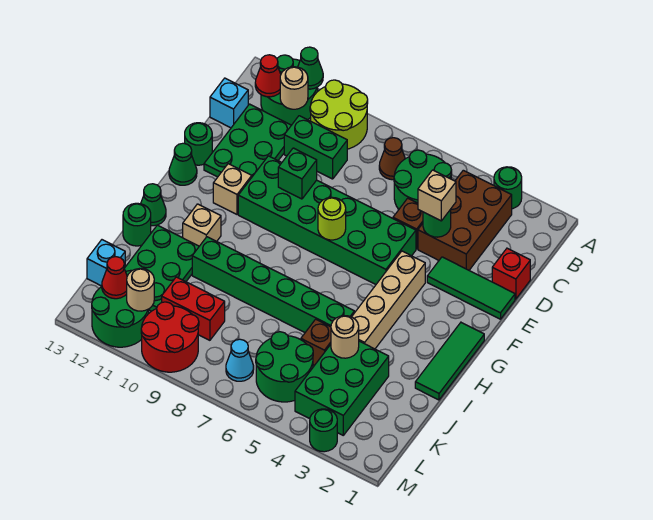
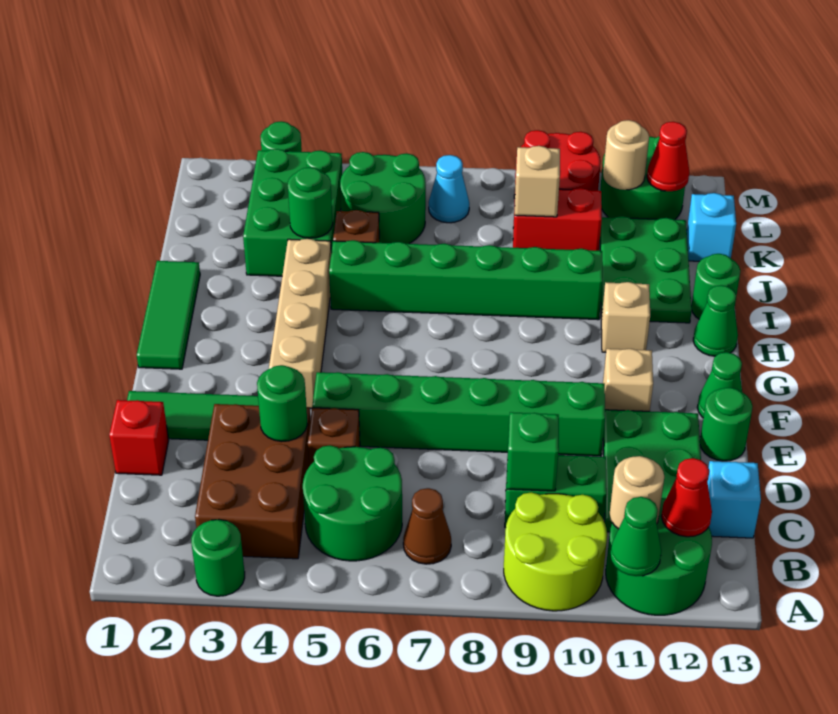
tan brick D4 level 3 -> tan brick K9 level 2
green brick E5:F10 level 1 -> green brick E5:E10 level 1
green brick E9 level 2 -> green brick C9 level 2
lime round brick F7 level 2 -> none
tan round brick J4 level 2 -> green round brick J4 level 2

